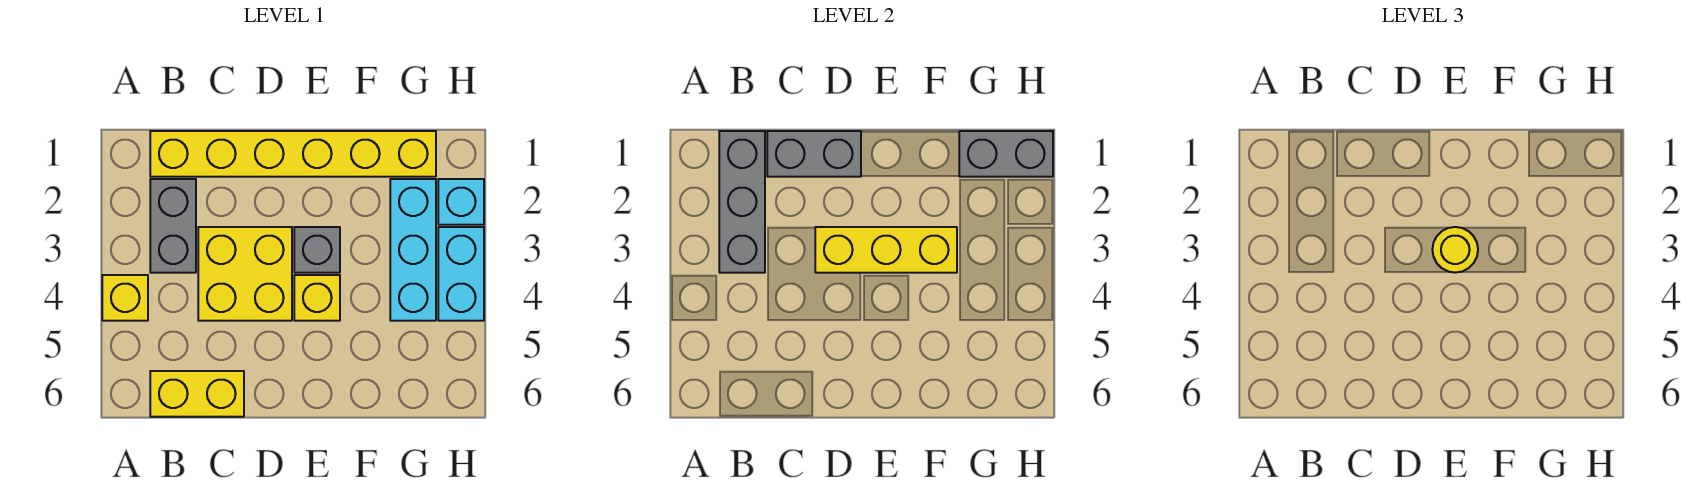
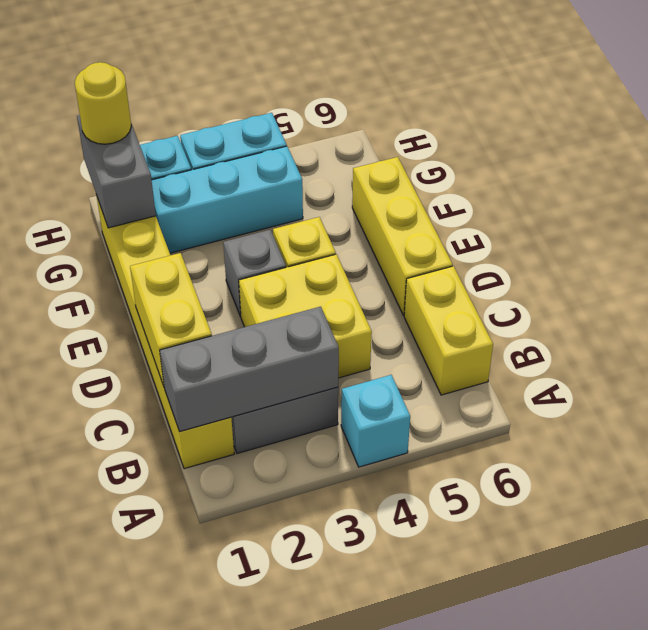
yellow brick A4 level 1 -> cyan brick A4 level 1
grey brick C1:D1 level 2 -> yellow brick C1:D1 level 2
yellow brick D3:F3 level 2 -> yellow brick D6:F6 level 1
yellow round brick E3 level 3 -> yellow round brick H1 level 3

